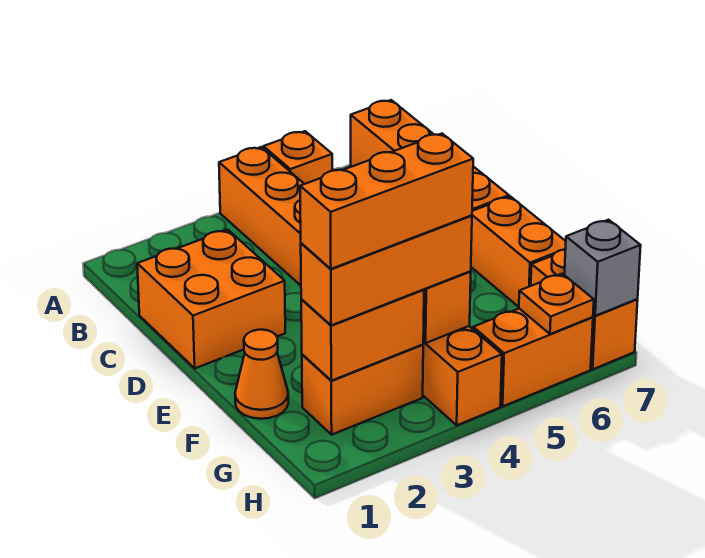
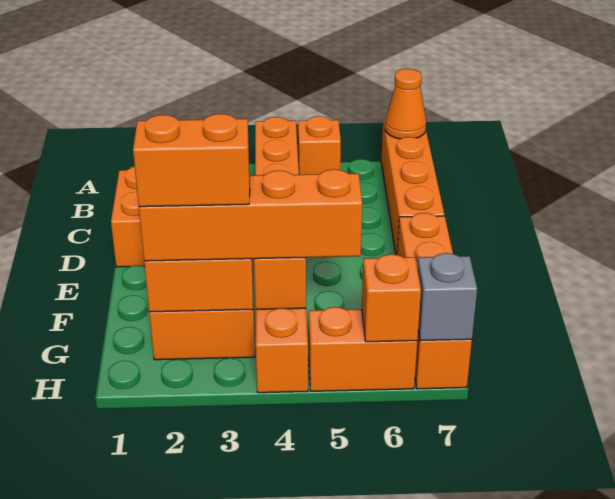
orange cone F1 level 1 -> orange cone A7 level 2
orange brick G2:G4 level 3 -> orange brick G2:G5 level 3
orange brick G2:G4 level 4 -> orange brick G2:G3 level 4
orange plate H6 level 2 -> orange brick H6 level 2

